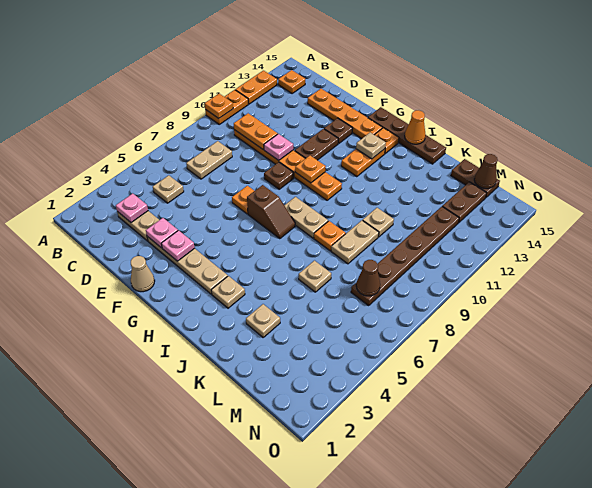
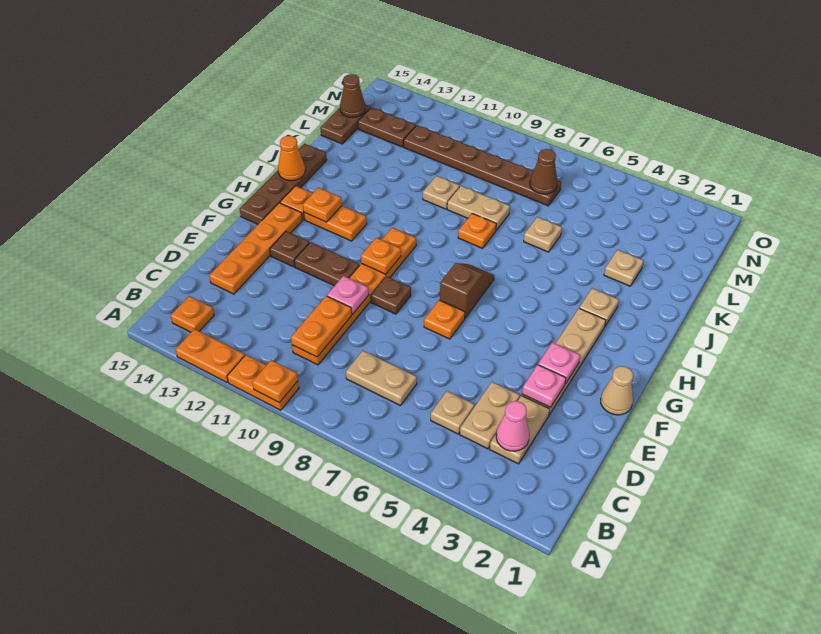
pink plate C3 level 2 -> pink cone C3 level 2
tan plate H8:I8 level 1 -> tan plate C4:D4 level 1
tan plate H13 level 2 -> orange plate H13 level 2

